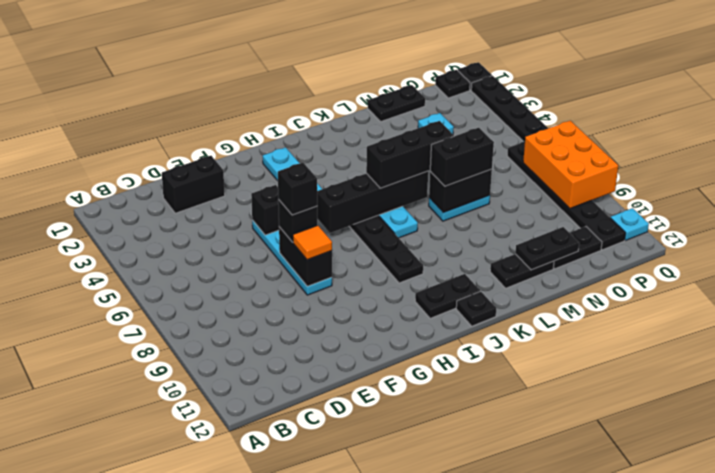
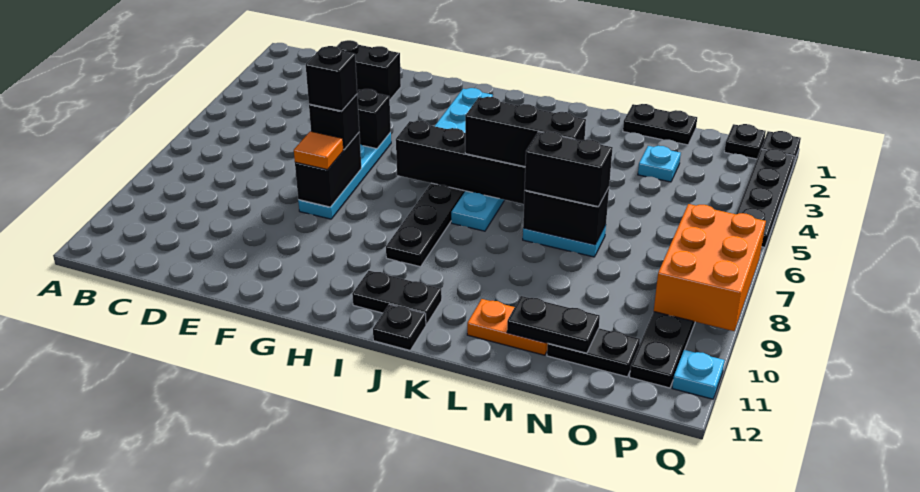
black plate L11:M11 level 1 -> orange plate L11:M11 level 1

